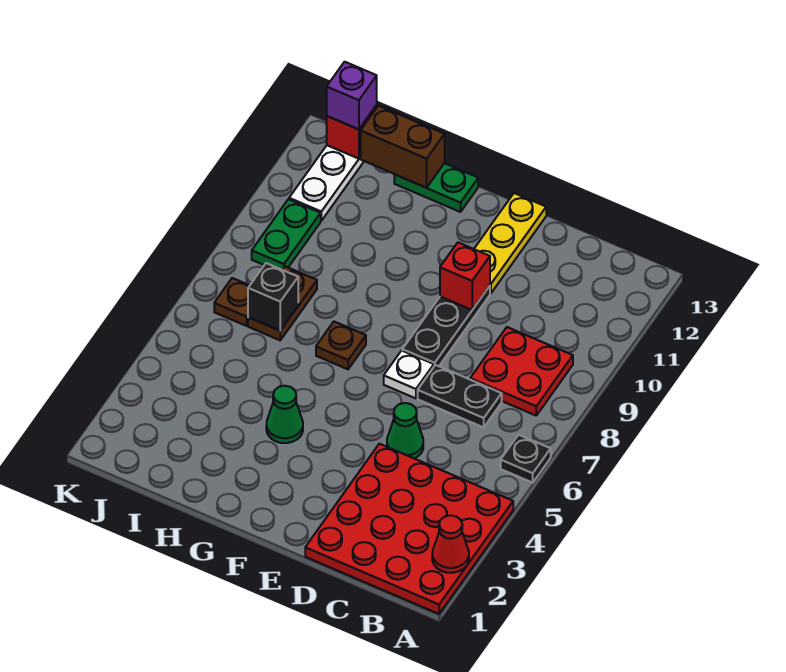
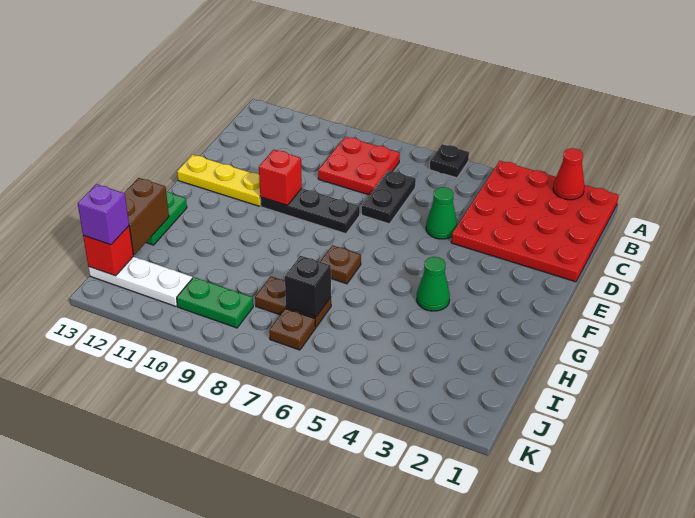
white plate E7 level 1 -> none

